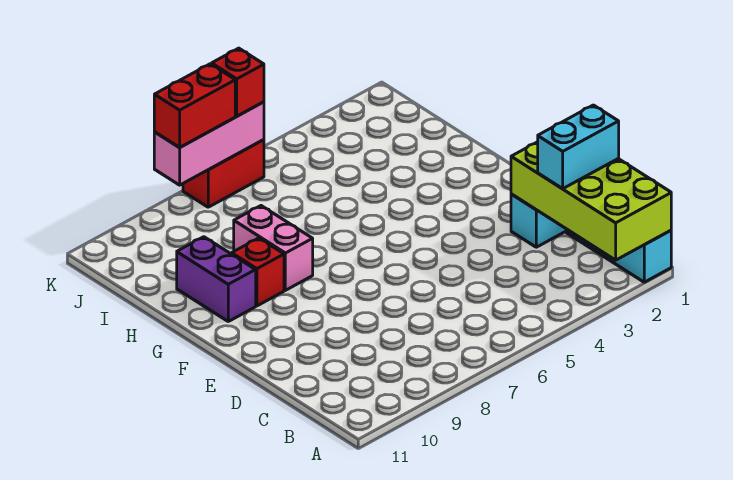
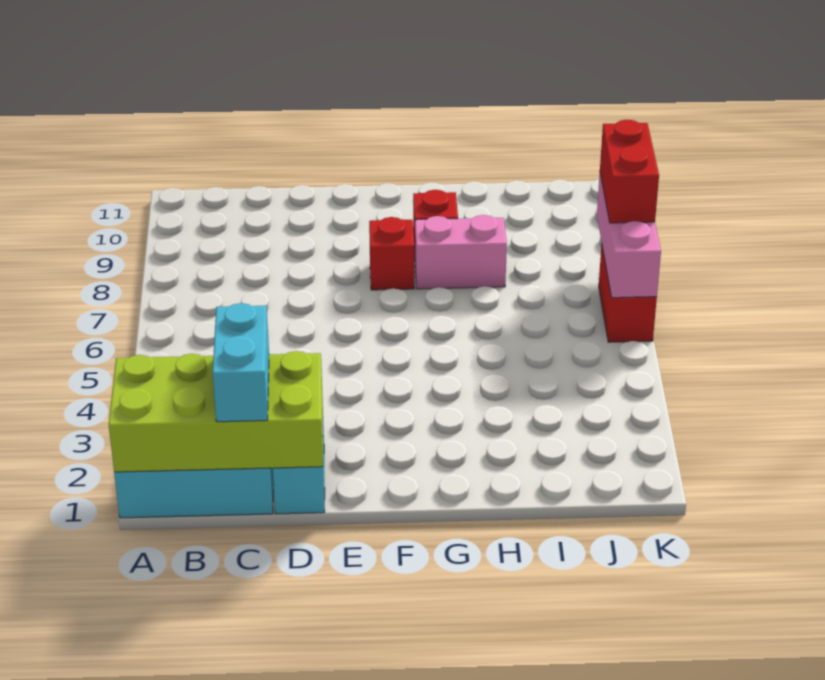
purple brick G10:H10 level 1 -> none
red brick K6 level 3 -> red brick F8 level 1

